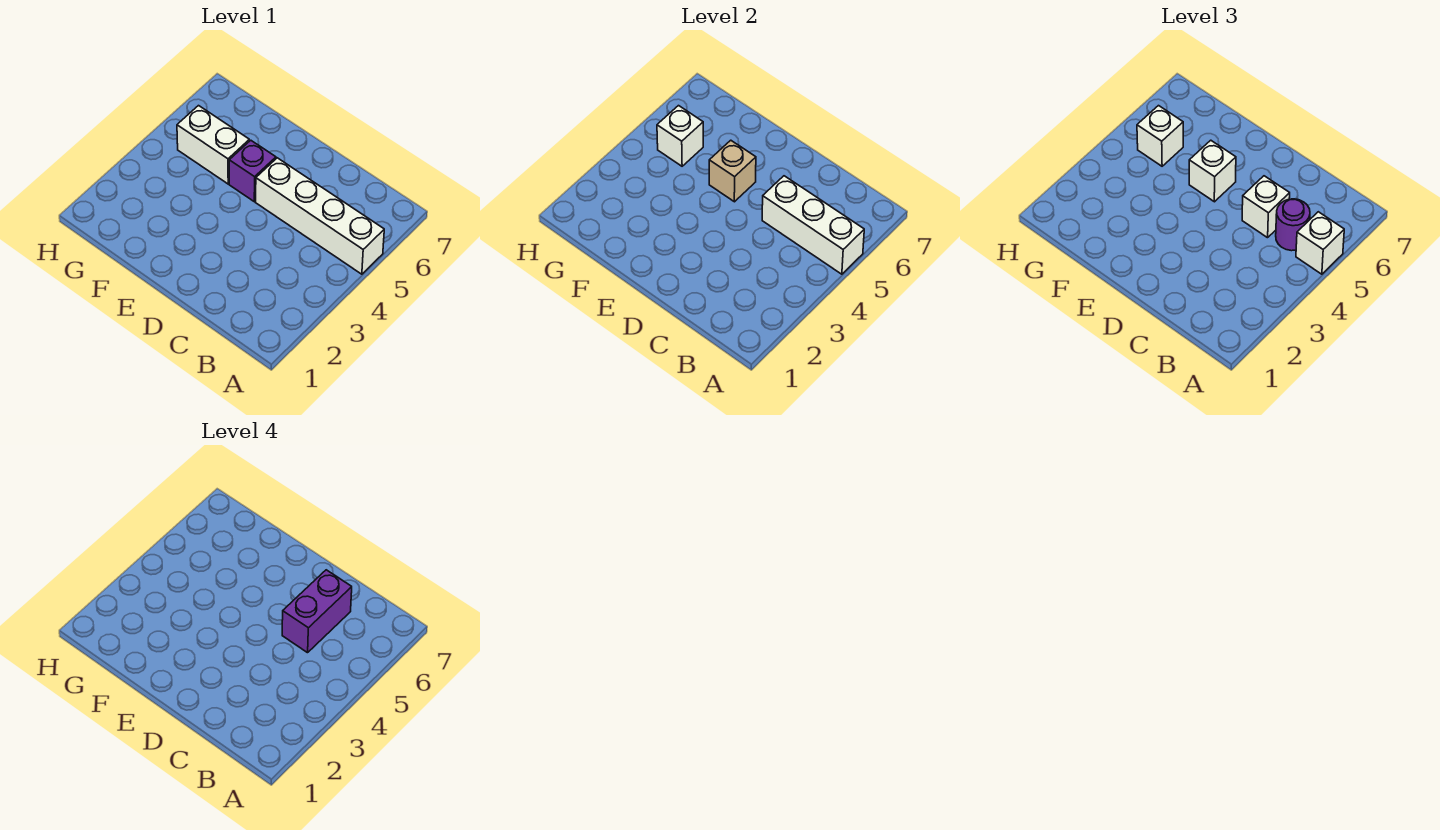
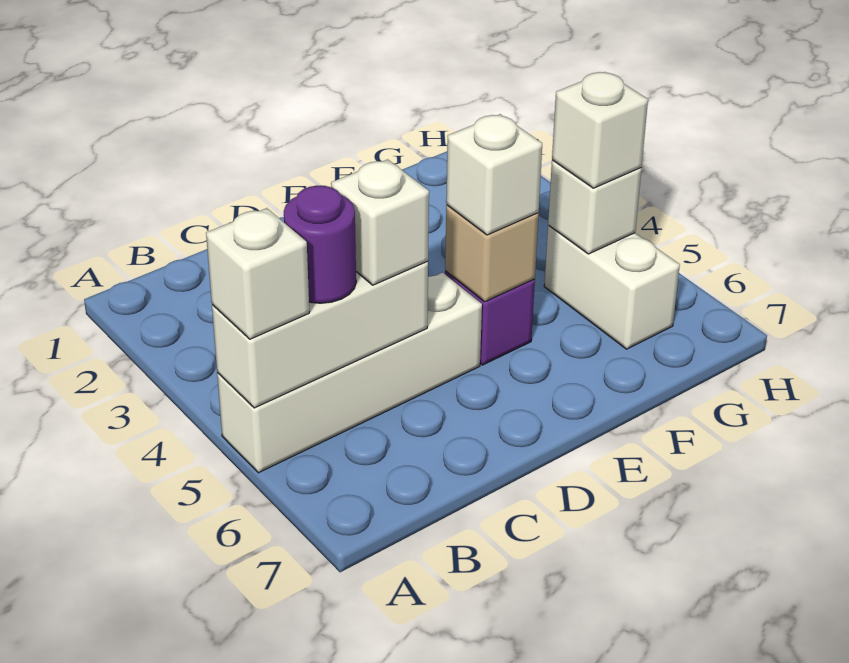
purple brick C5:C6 level 4 -> none
white brick F5:G5 level 1 -> white brick G5:G6 level 1

